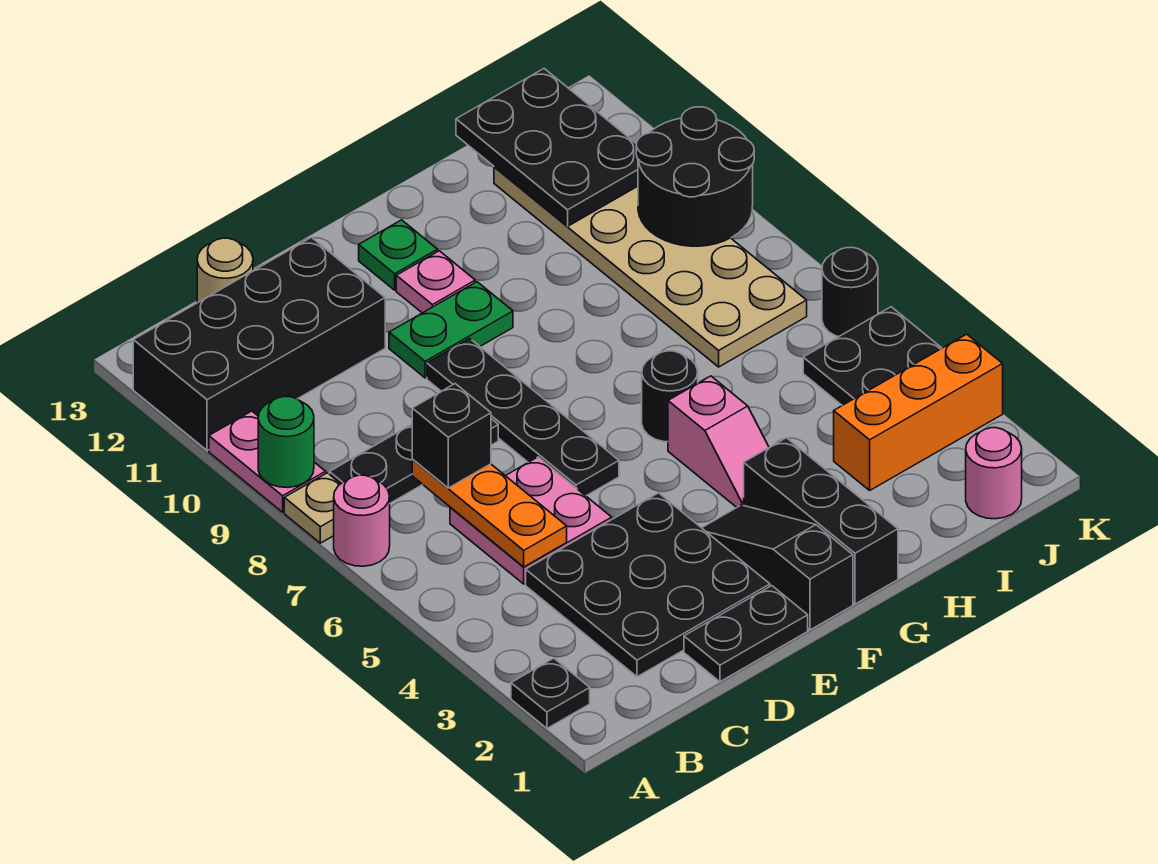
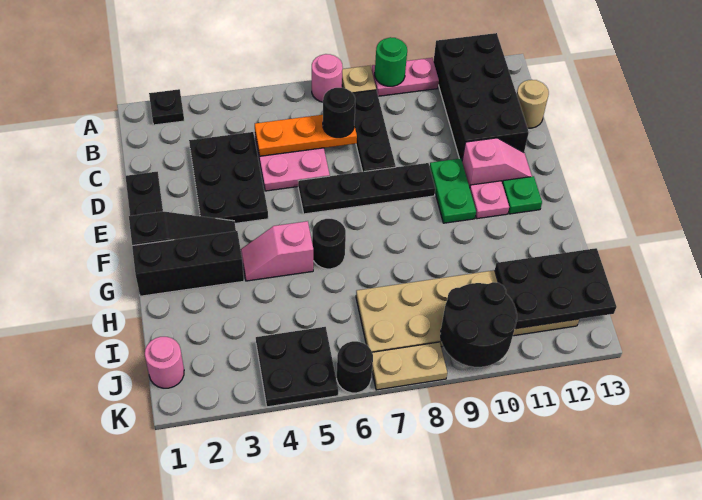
black plate C2:E4 level 1 -> black plate C3:E4 level 1
black brick C7 level 3 -> black round brick C7 level 3
none -> pink slope E11:E12 level 1 top 11
orange brick I3:K3 level 1 -> none
none -> tan plate K7:K8 level 1

